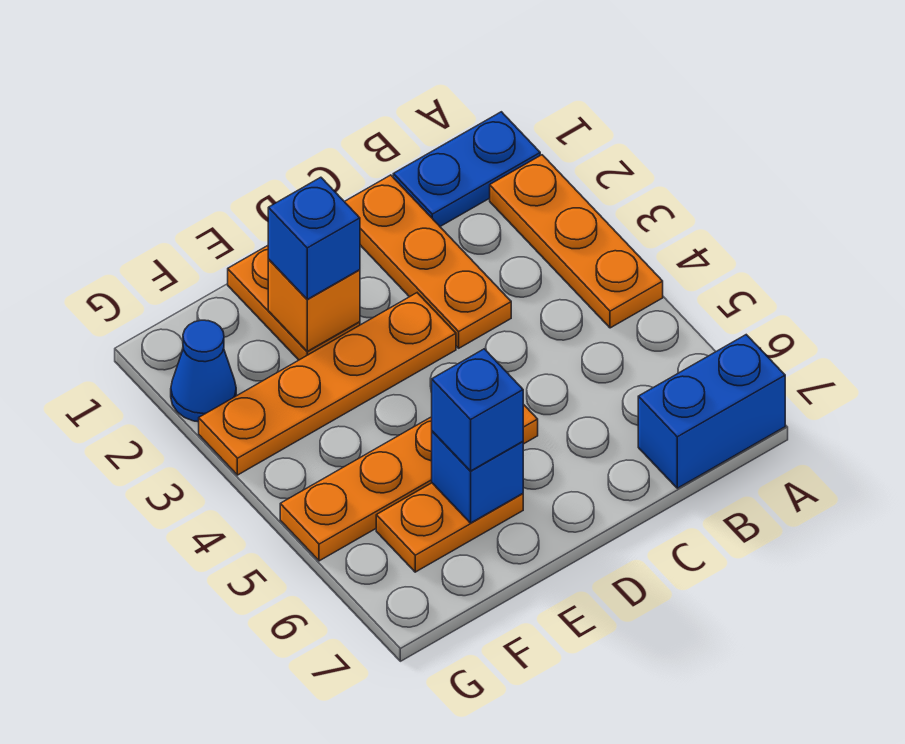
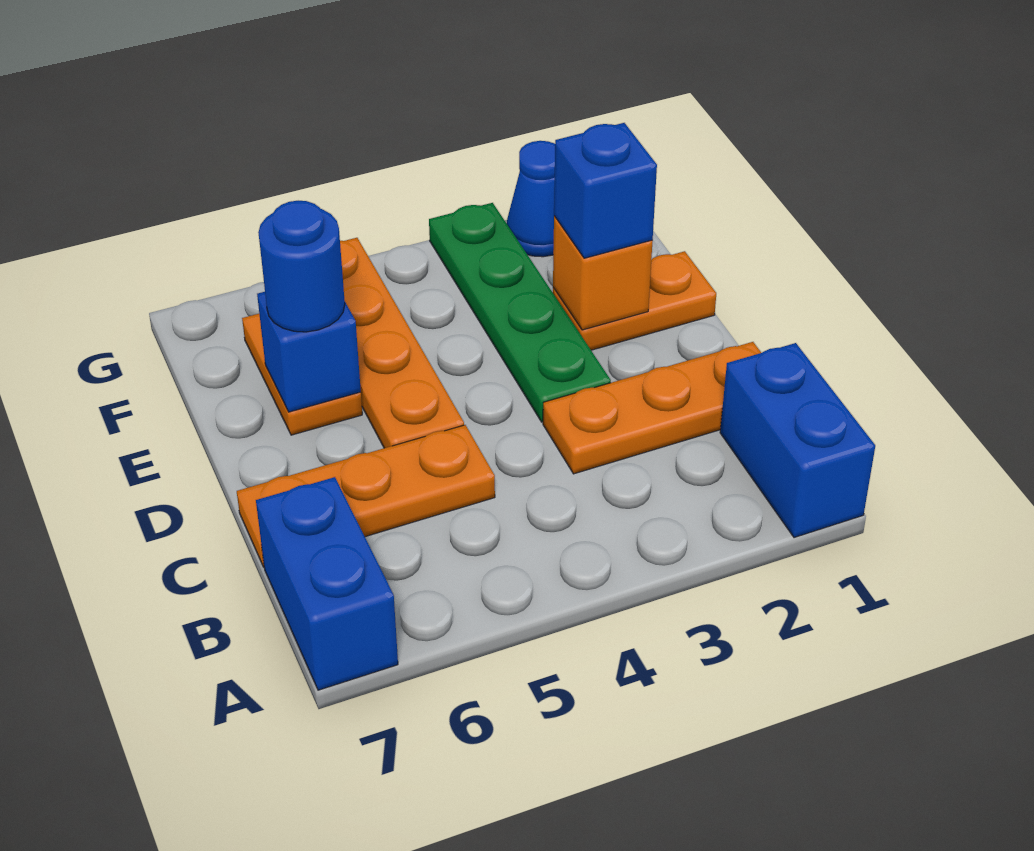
blue plate A1:B1 level 1 -> blue brick A1:B1 level 1
orange plate A2:A4 level 1 -> orange plate C5:C7 level 1
orange plate D3:G3 level 1 -> green plate D3:G3 level 1
blue brick E6 level 3 -> blue round brick E6 level 3

